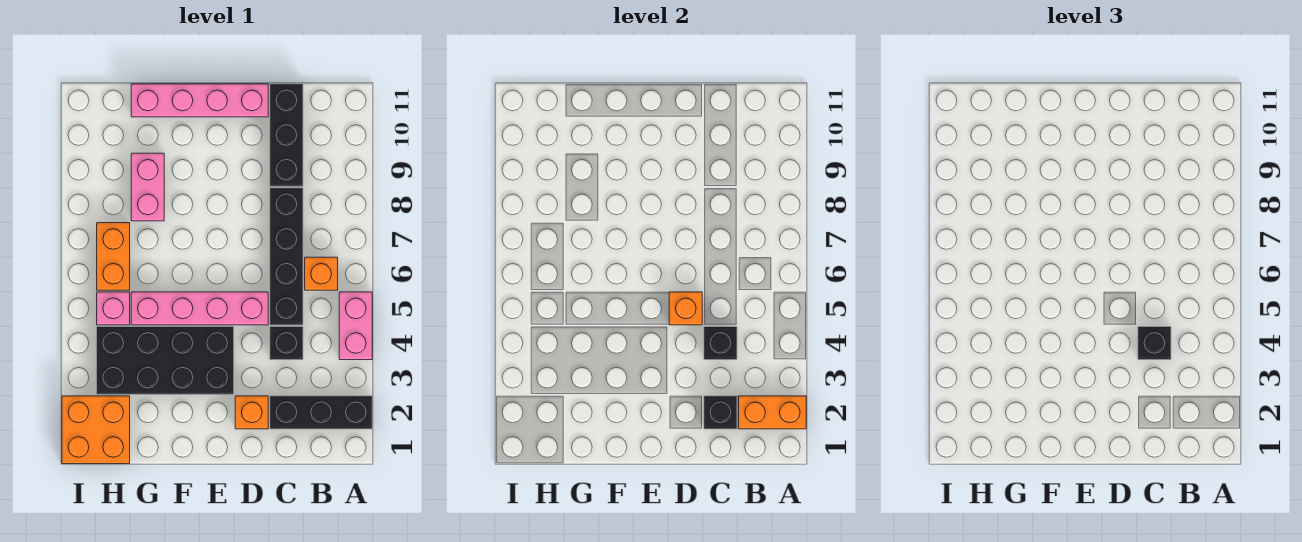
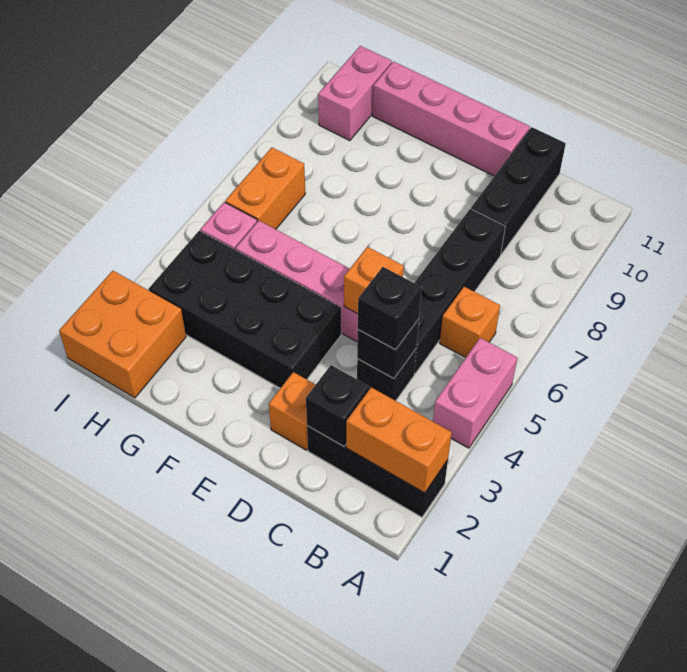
pink brick G8:G9 level 1 -> pink brick H10:H11 level 1

